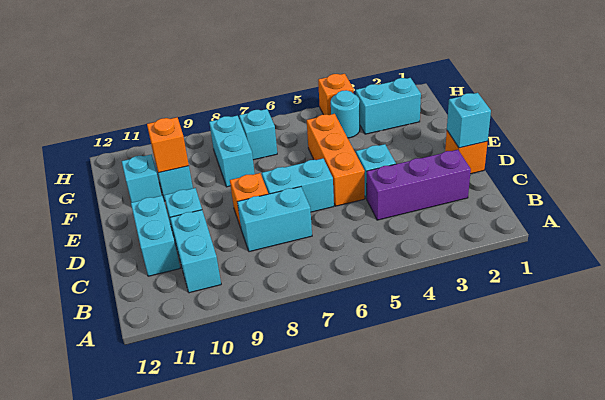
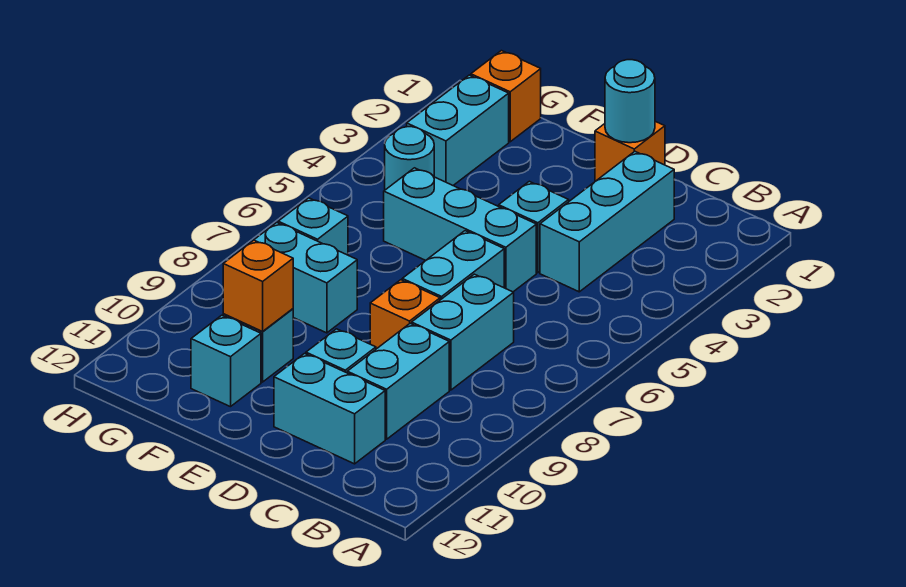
cyan brick B10:C10 level 1 -> cyan brick C9:C10 level 1
purple brick C2:C4 level 1 -> cyan brick C2:C4 level 1
cyan brick D1 level 2 -> cyan round brick D1 level 2
orange brick D5:F5 level 1 -> cyan brick D5:F5 level 1
orange brick H4 level 1 -> orange brick G1 level 1

